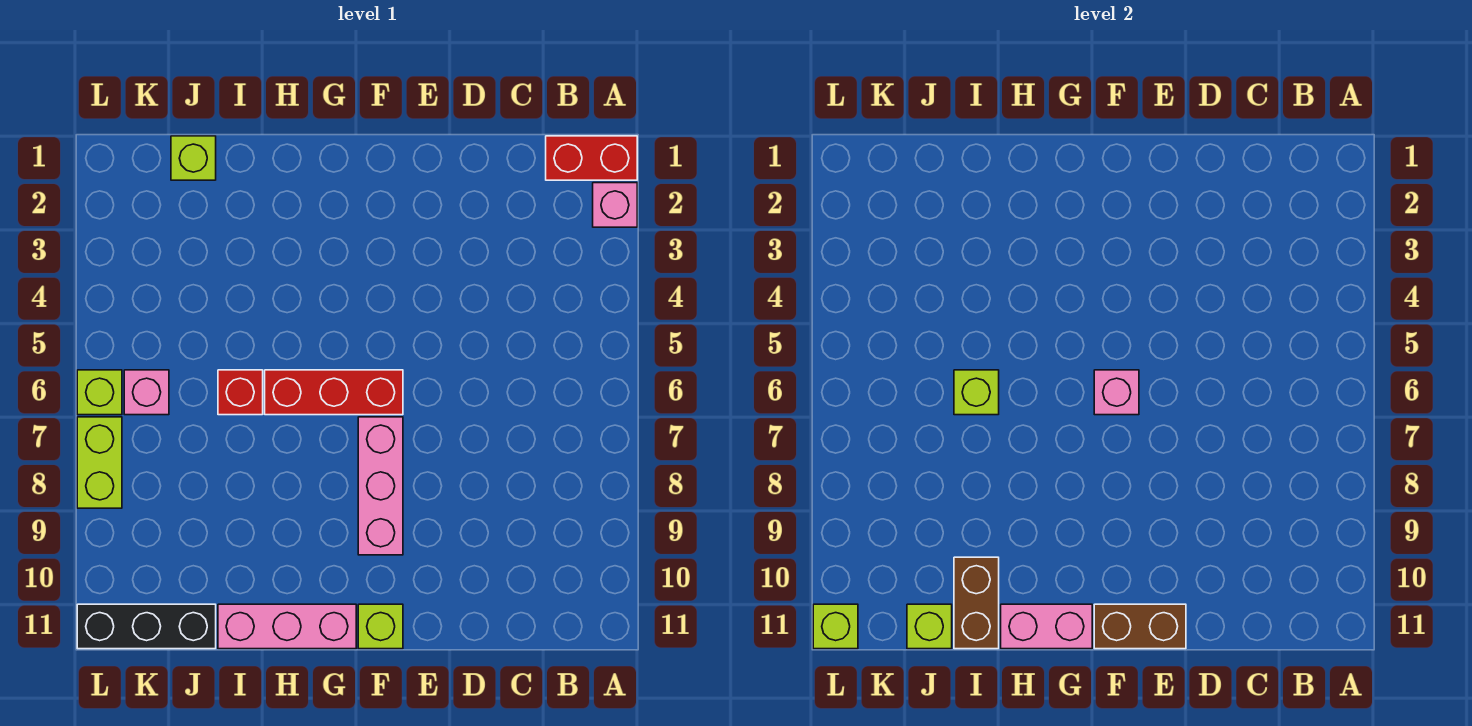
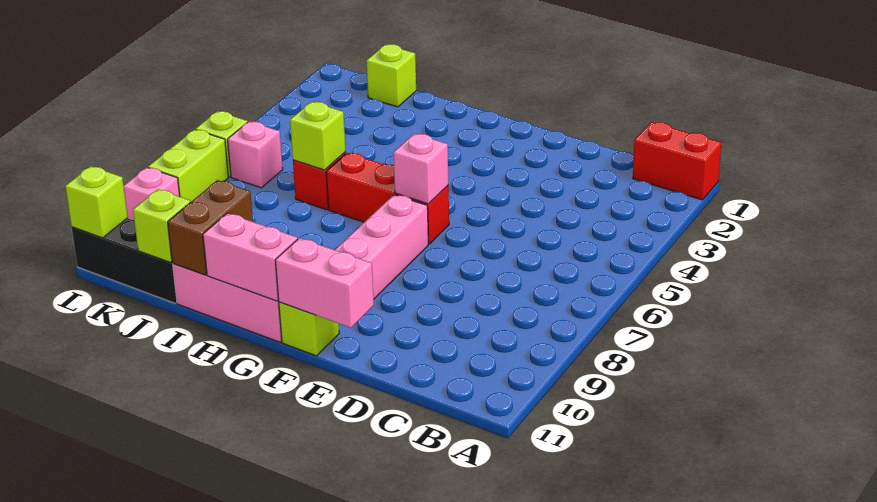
pink brick A2 level 1 -> pink brick L9 level 1
brown brick E11:F11 level 2 -> pink brick E11:F11 level 2

